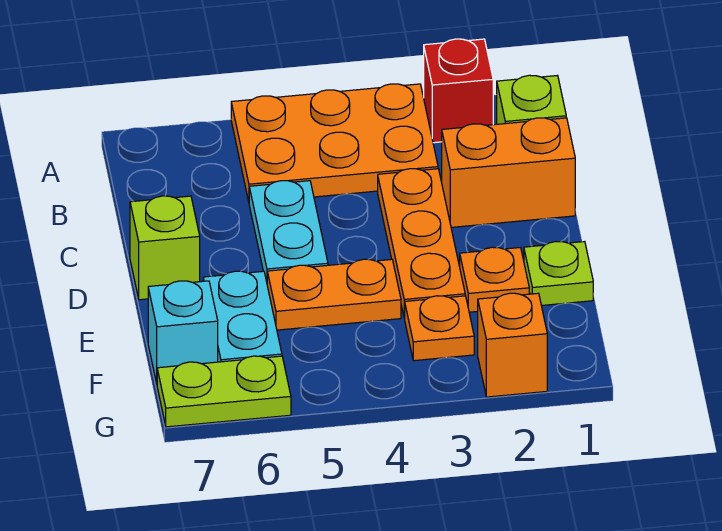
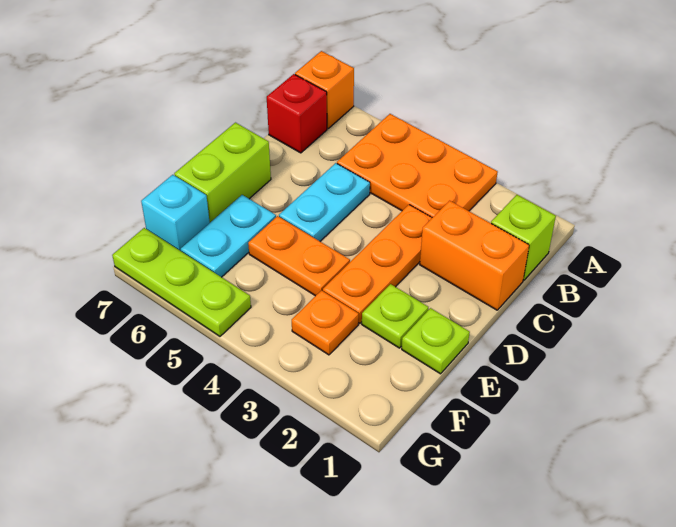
red brick A2 level 1 -> red brick B7 level 1
lime brick D7 level 1 -> lime brick D7:E7 level 1
orange plate E2 level 1 -> lime plate E2 level 1
orange brick G2 level 1 -> orange brick A7 level 1
lime plate G6:G7 level 1 -> lime plate G5:G7 level 1

